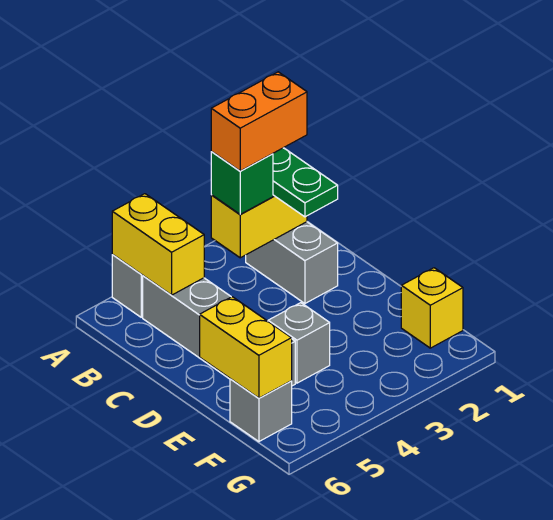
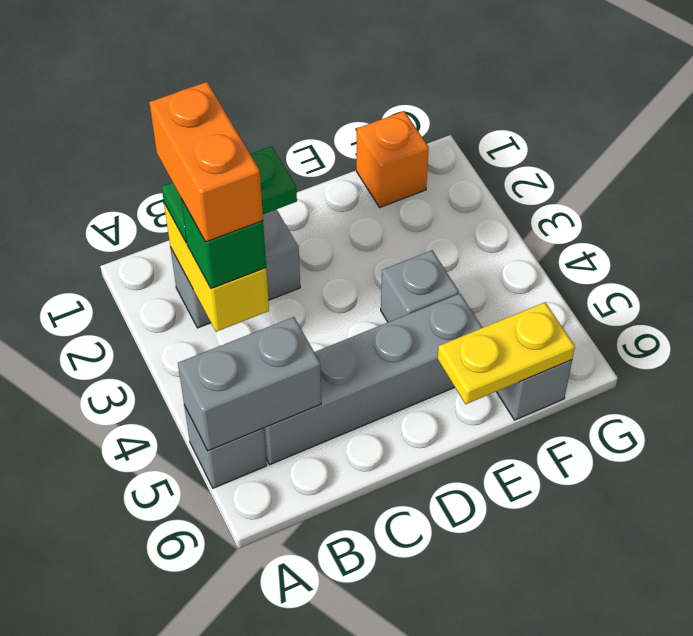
yellow brick A5:B5 level 2 -> grey brick A5:B5 level 2
yellow brick E6:F6 level 2 -> yellow plate E6:F6 level 2
yellow brick F1 level 1 -> orange brick F1 level 1

